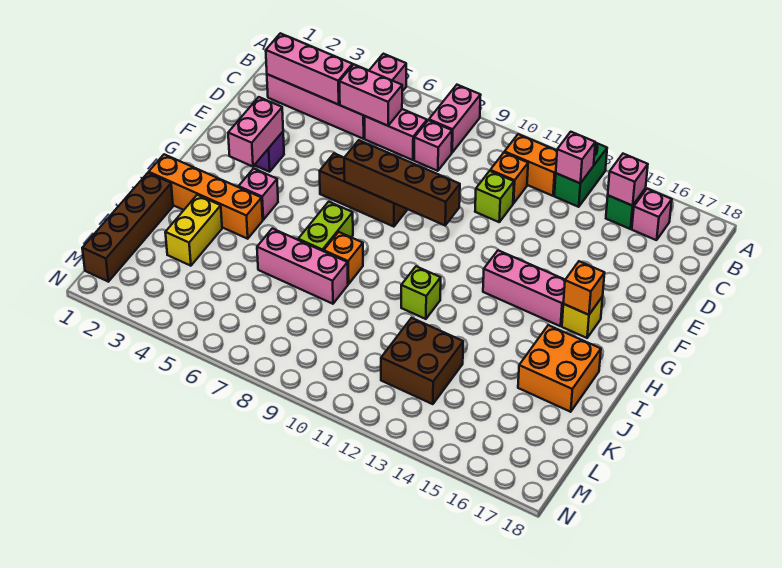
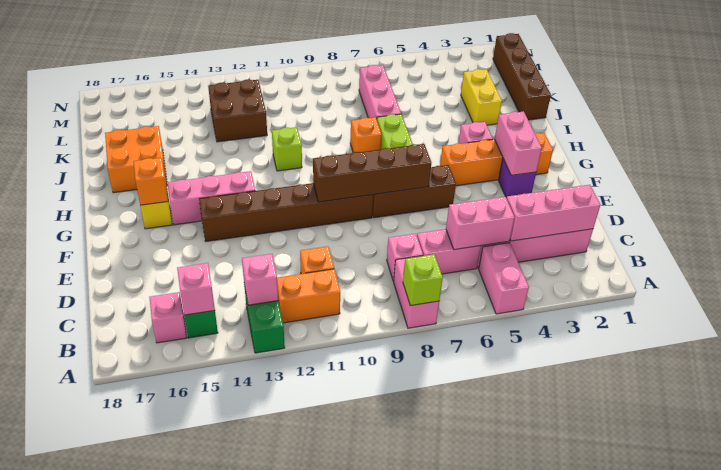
lime brick D11 level 1 -> lime brick A8 level 2
none -> brown brick F9:F14 level 1
orange brick I1:I4 level 1 -> orange brick G2:G5 level 1
pink brick J6:J8 level 1 -> pink brick J7:L7 level 1

